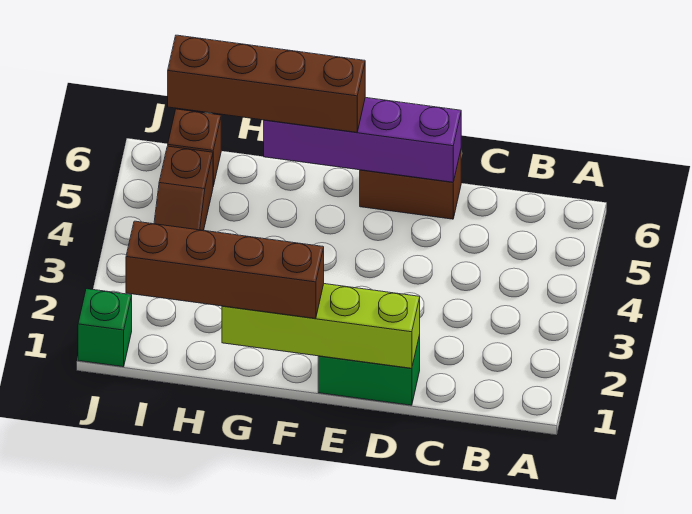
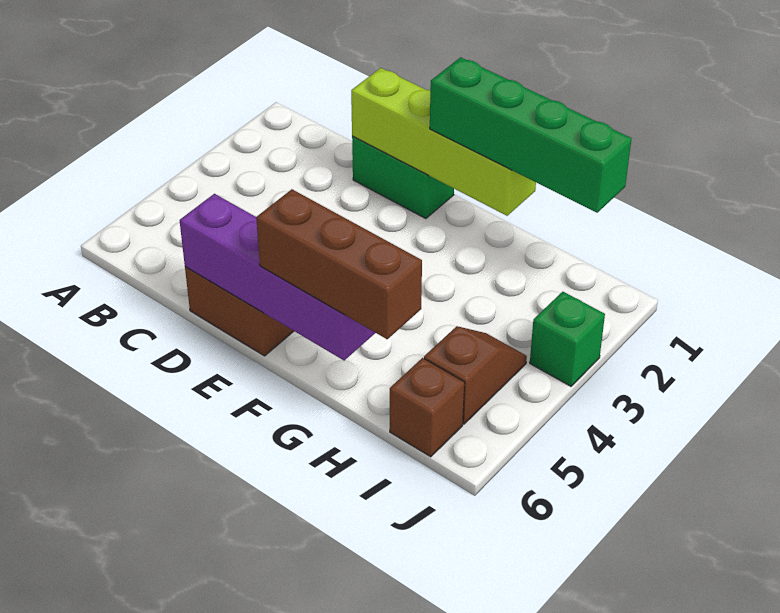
brown brick F1:I1 level 3 -> green brick F1:I1 level 3
brown brick F6:I6 level 3 -> brown brick F6:H6 level 3
green brick J1 level 1 -> green brick J3 level 1

